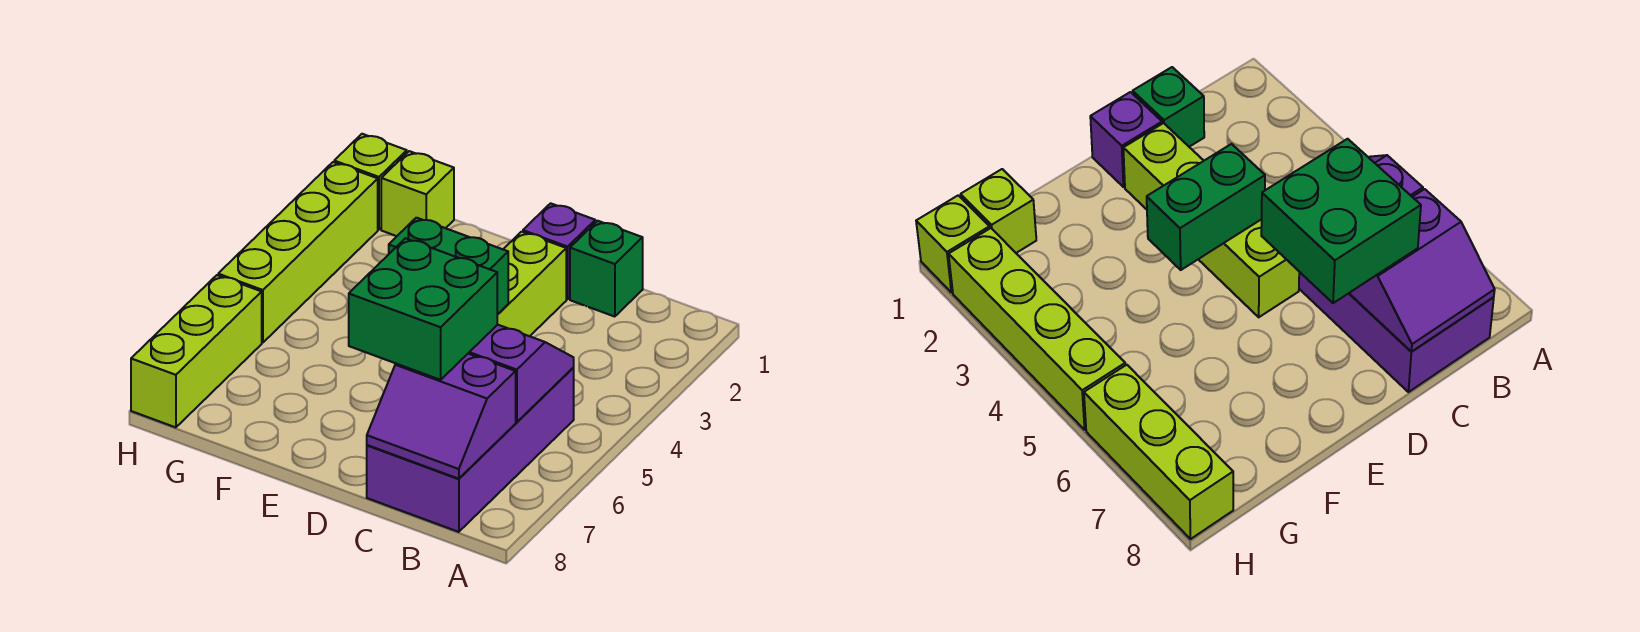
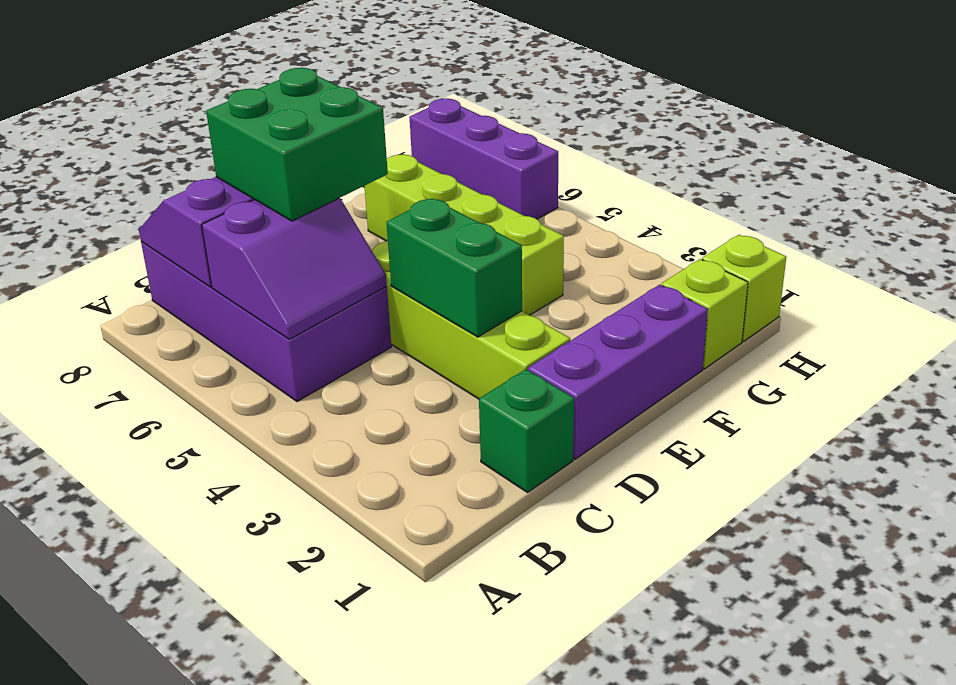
purple brick D1 level 1 -> purple brick D1:F1 level 1
green brick D4:E4 level 2 -> green brick D3:D4 level 2
lime brick H2:H5 level 1 -> lime brick F4:F7 level 1
lime brick H6:H8 level 1 -> purple brick H6:H8 level 1

